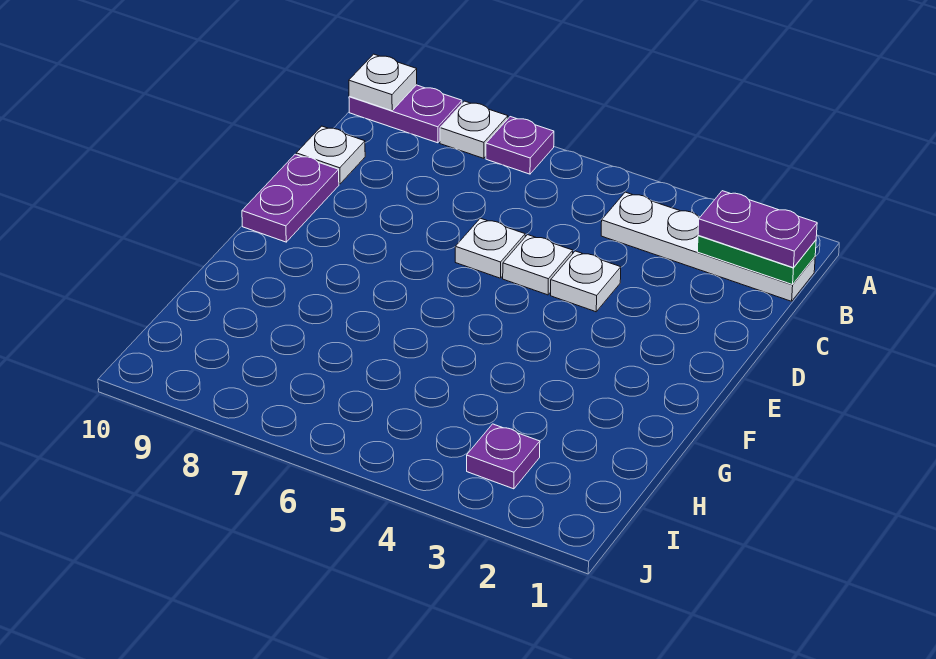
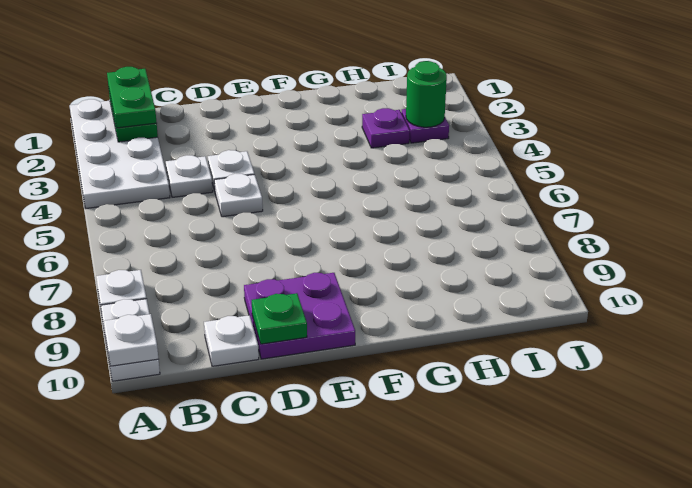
purple plate A7 level 1 -> purple plate H3 level 1
purple plate A9:A10 level 1 -> white plate A9:A10 level 1
white plate B1:B4 level 1 -> white plate A1:B4 level 1
purple plate B1:B2 level 3 -> green plate B1:B2 level 3
white plate D6 level 1 -> white plate C4 level 1
purple plate D10:E10 level 1 -> purple plate D9:E10 level 1
none -> green plate D10 level 2
none -> green round brick I3 level 2

